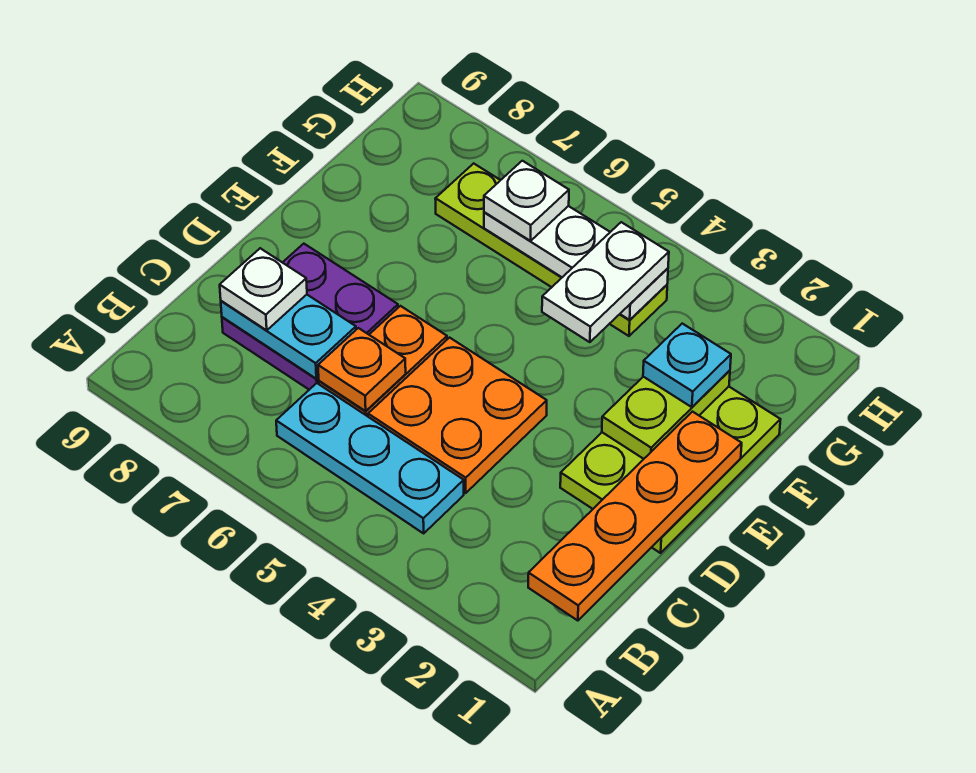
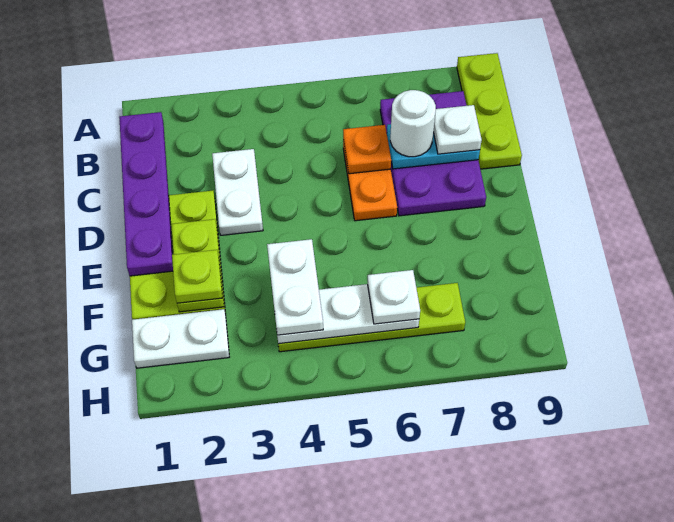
none -> lime plate A9:C9 level 1
orange plate B1:E1 level 2 -> purple plate B1:E1 level 2
cyan plate B4:B6 level 1 -> none
none -> white plate C3:D3 level 1
orange plate C4:D5 level 1 -> none
purple plate C7:D8 level 1 -> purple plate B7:D8 level 1
none -> white round brick C7 level 3
cyan plate F2 level 3 -> lime plate F2 level 3
none -> white plate G1:G2 level 1

